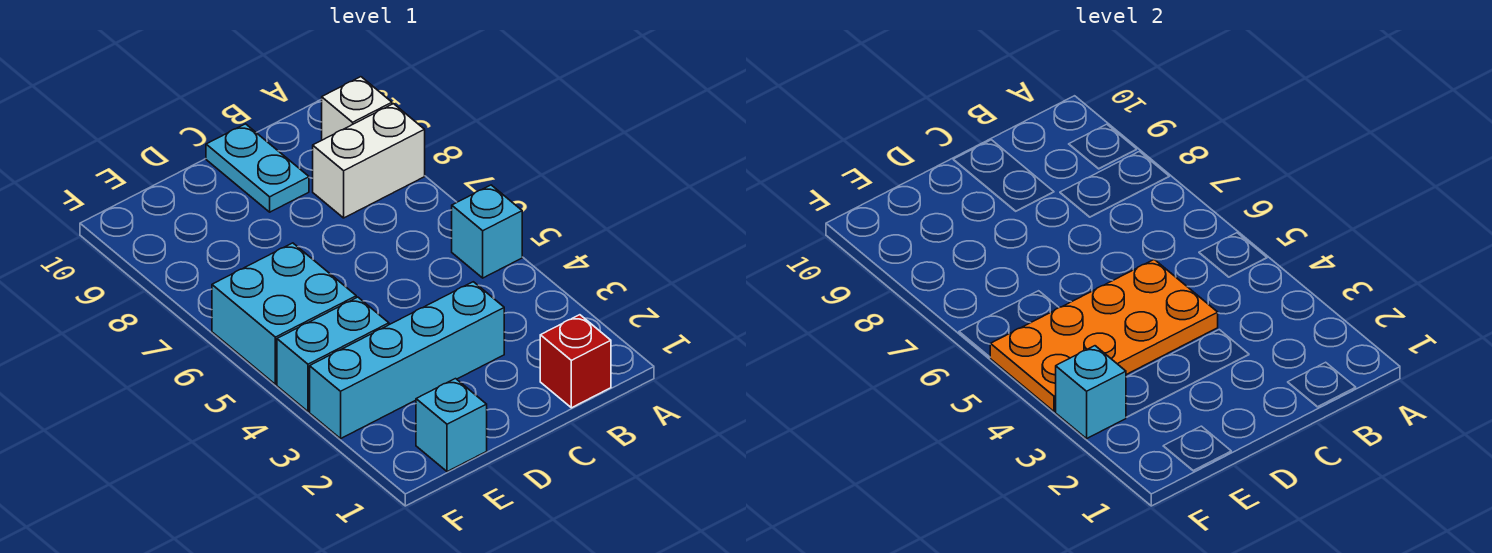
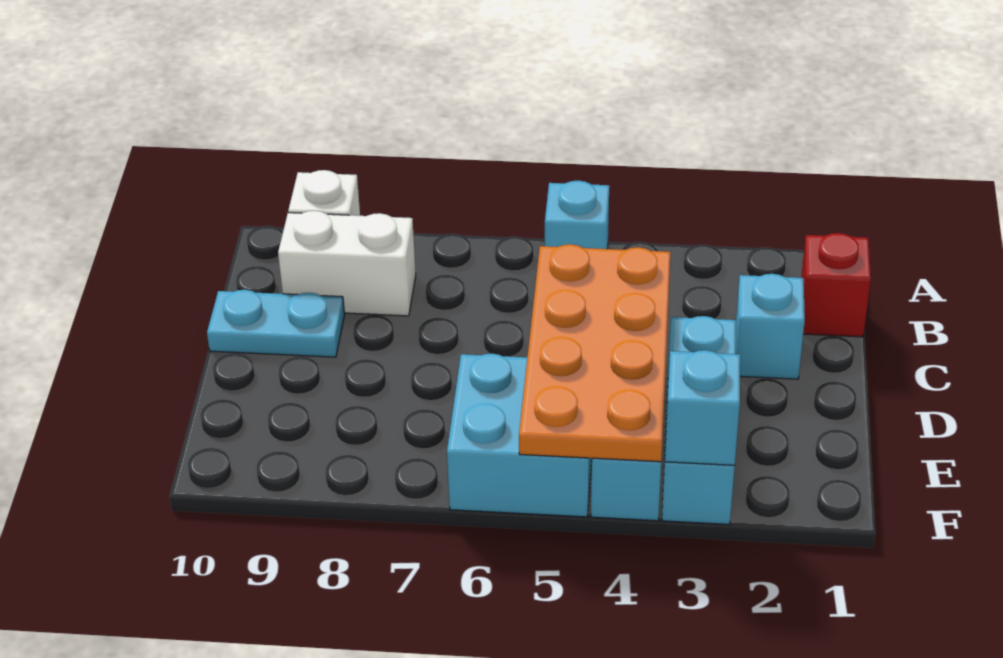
white brick A8:B8 level 1 -> white brick B8:B9 level 1
cyan brick C3:F3 level 1 -> cyan brick D3:F3 level 1
cyan brick E1 level 1 -> cyan brick C2 level 1

